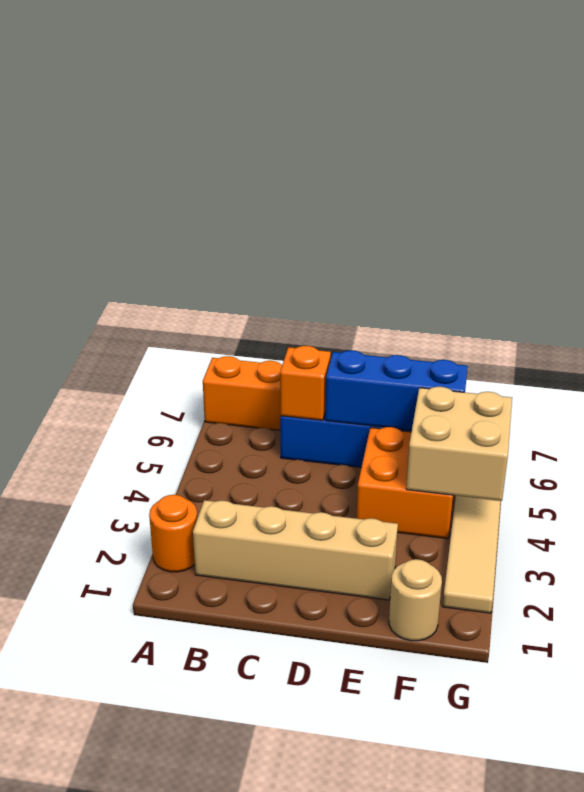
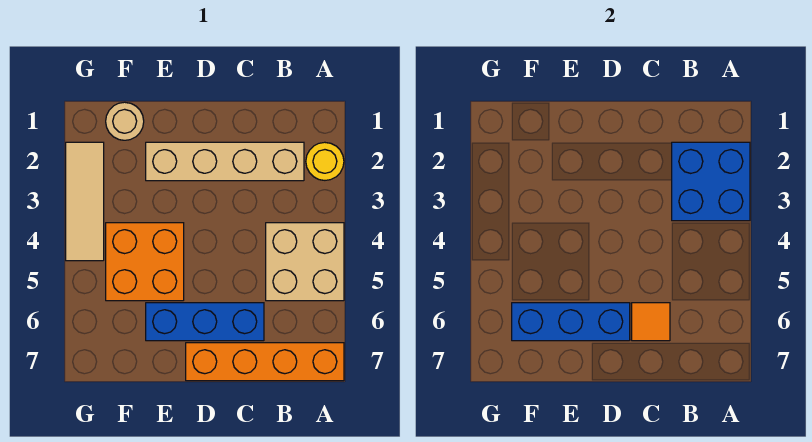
orange round brick A2 level 1 -> yellow round brick A2 level 1
none -> blue brick A2:B3 level 2
orange brick C6 level 2 -> orange tile C6 level 2
tan brick F4:G5 level 2 -> tan brick A4:B5 level 1

